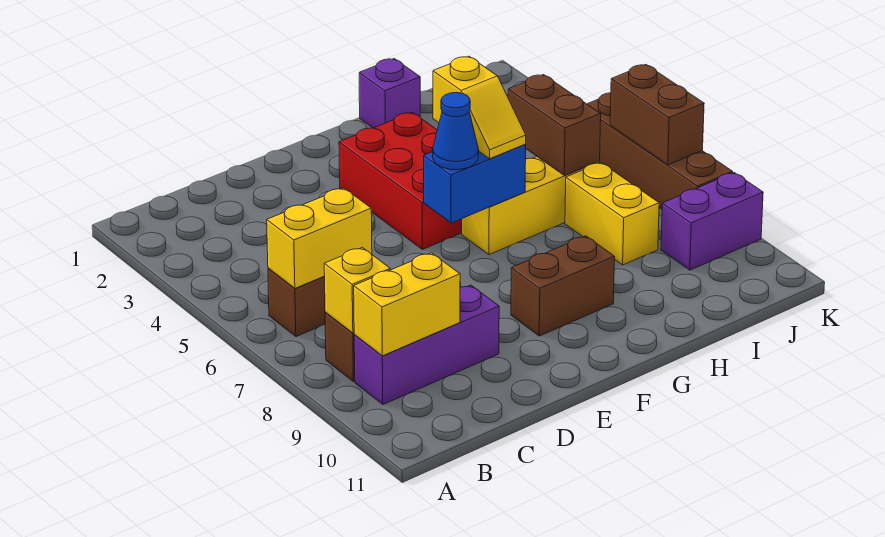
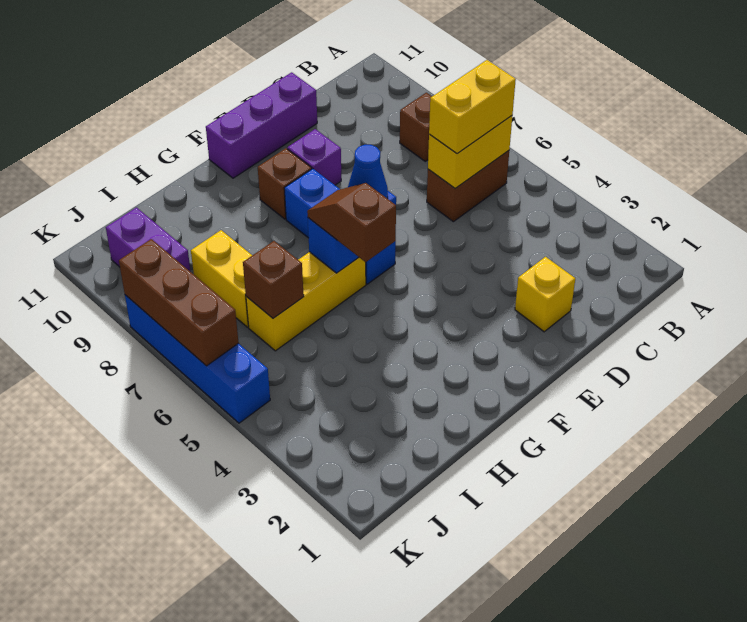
yellow brick B8 level 2 -> yellow brick D2 level 1
purple brick B9:D9 level 1 -> purple brick D11:F11 level 1
yellow brick B9:C9 level 2 -> yellow brick B6:C6 level 3
red brick F3:G5 level 1 -> none
none -> blue brick F6:F8 level 1
brown brick F9:G9 level 1 -> brown brick F9 level 1
yellow slope G5:G6 level 3 top 5 -> brown slope G5:G6 level 3 top 5
purple brick H1 level 1 -> purple brick E9 level 1
brown brick I5:I6 level 2 -> brown brick I6 level 2
purple brick J9:K9 level 1 -> purple brick J9:J10 level 1
brown brick K5:K8 level 1 -> blue brick K5:K8 level 1
brown brick K6:K7 level 2 -> brown brick K6:K8 level 2

